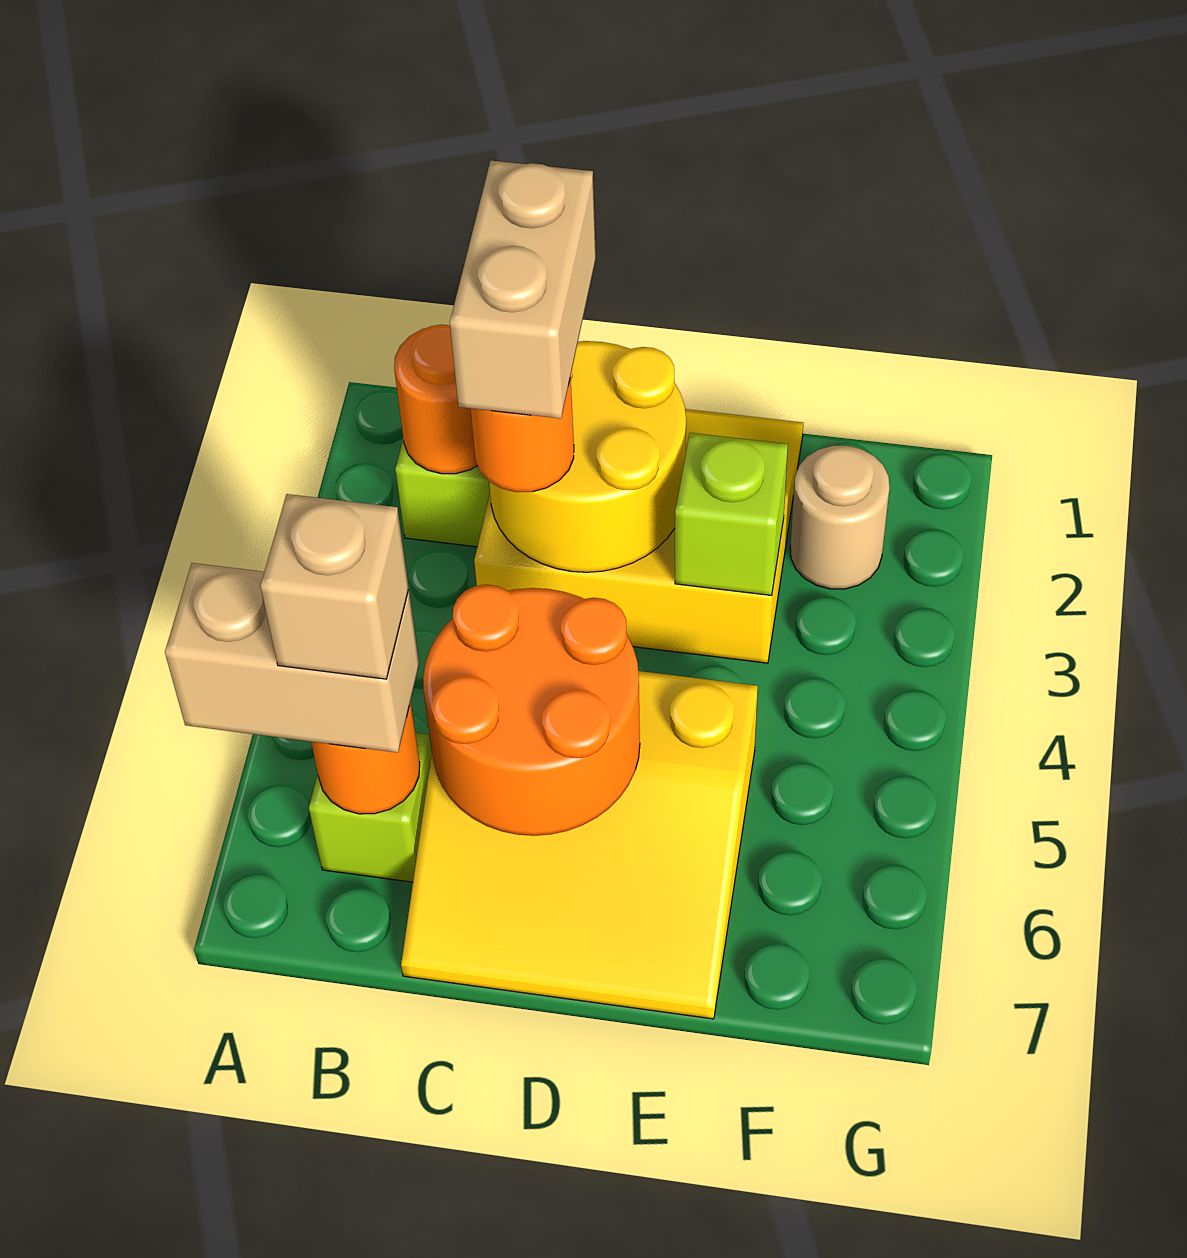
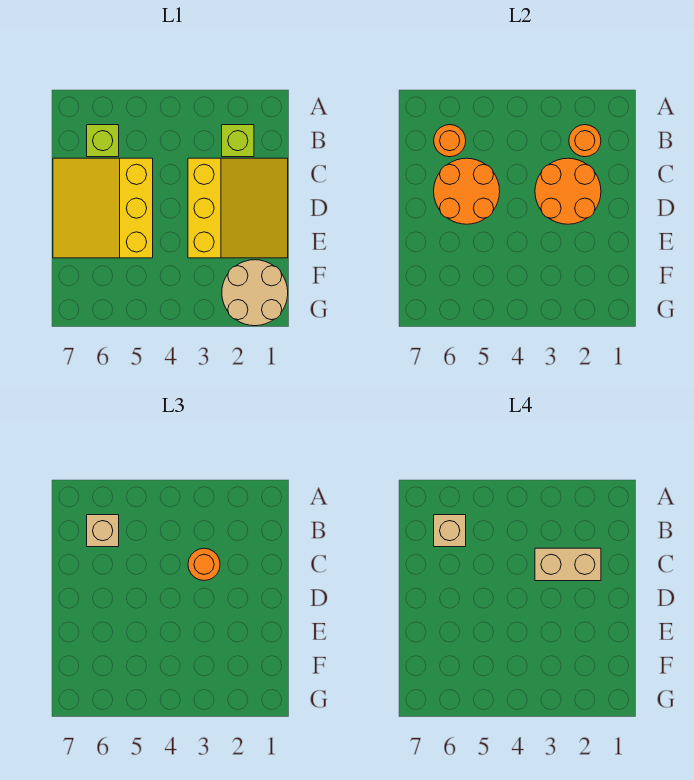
tan brick A6:B6 level 3 -> tan brick B6 level 3
yellow round brick C2:D3 level 2 -> orange round brick C2:D3 level 2
lime brick E3 level 2 -> none
tan round brick F2 level 1 -> tan round brick F1:G2 level 1

